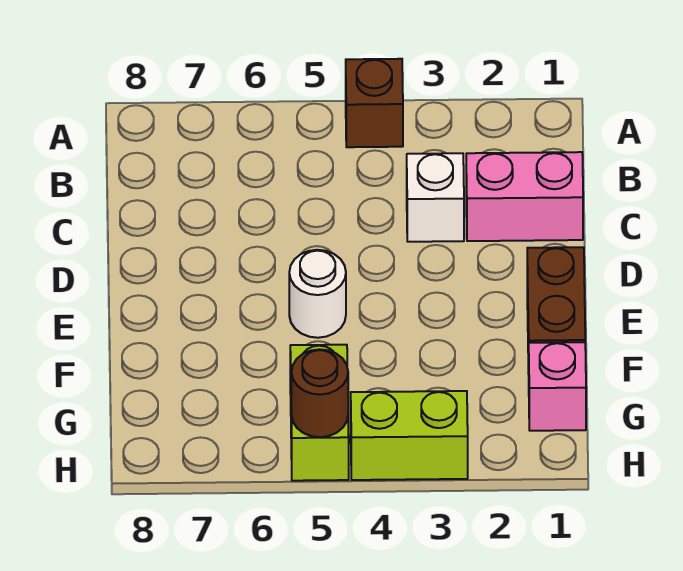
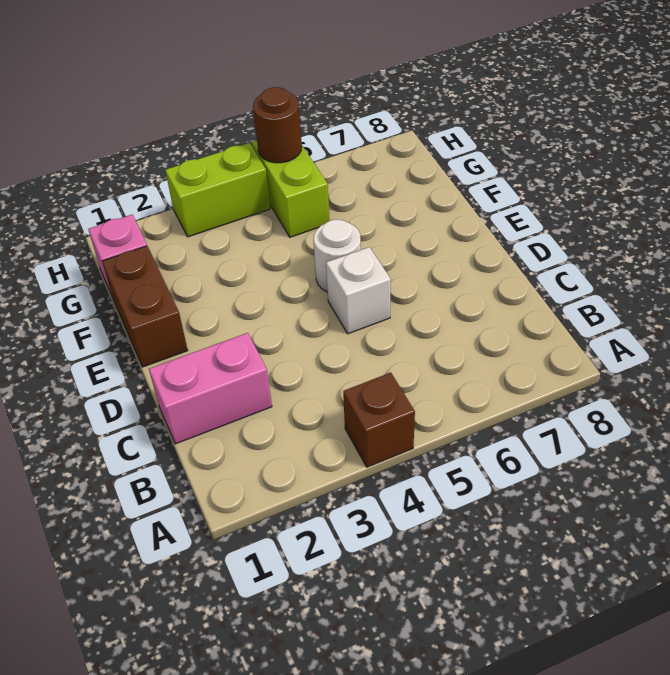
white brick C3 level 1 -> white brick D5 level 1

